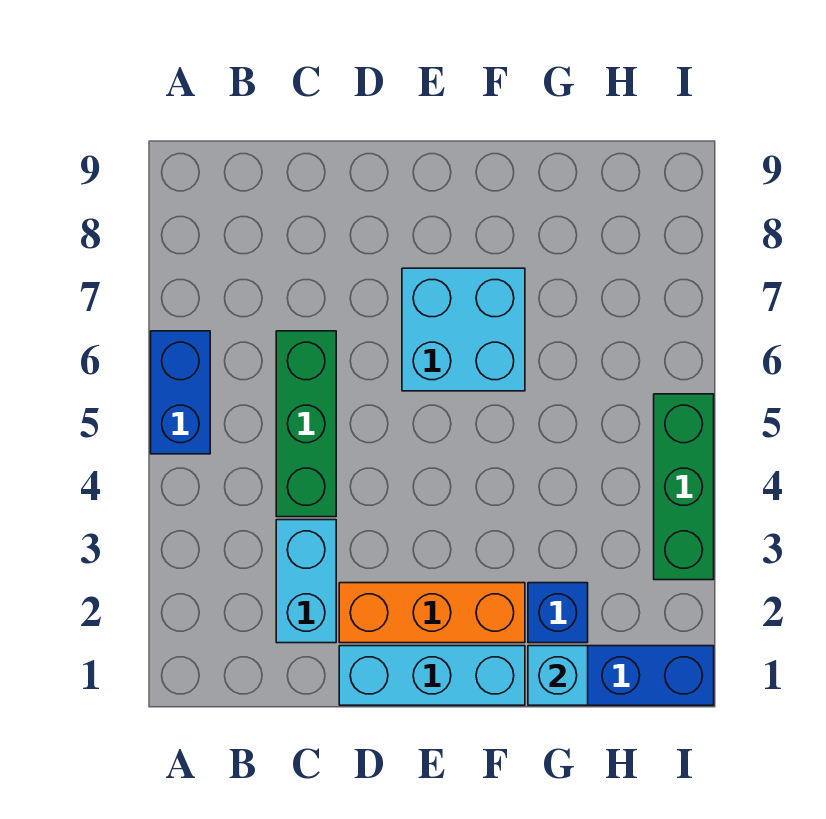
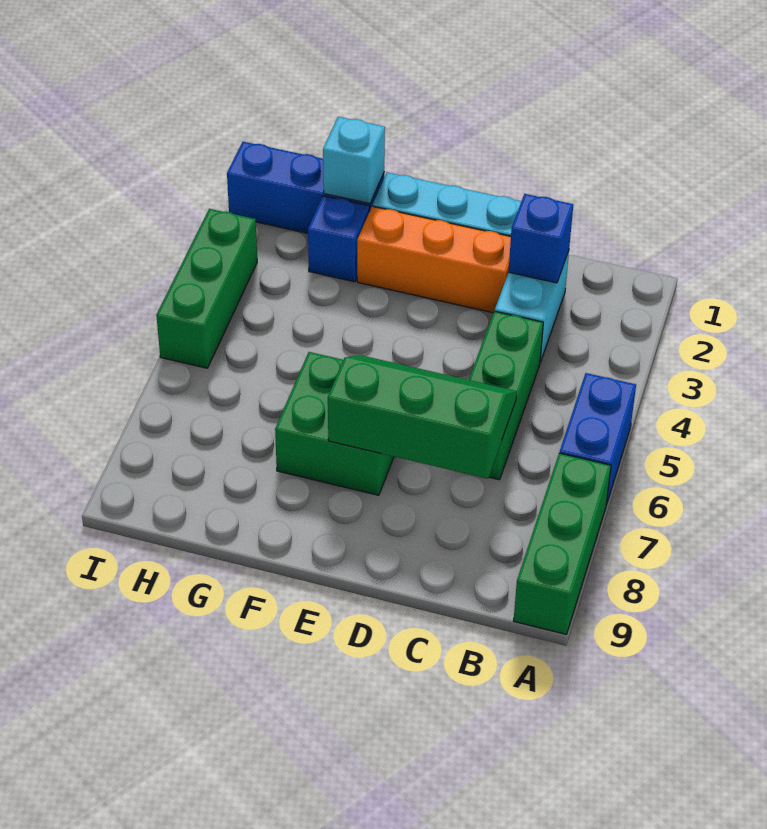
none -> green brick A7:A9 level 1
none -> blue brick C2 level 2
none -> green slope C6:E7 level 2 top 7
cyan brick E6:F7 level 1 -> green brick E6:F7 level 1

